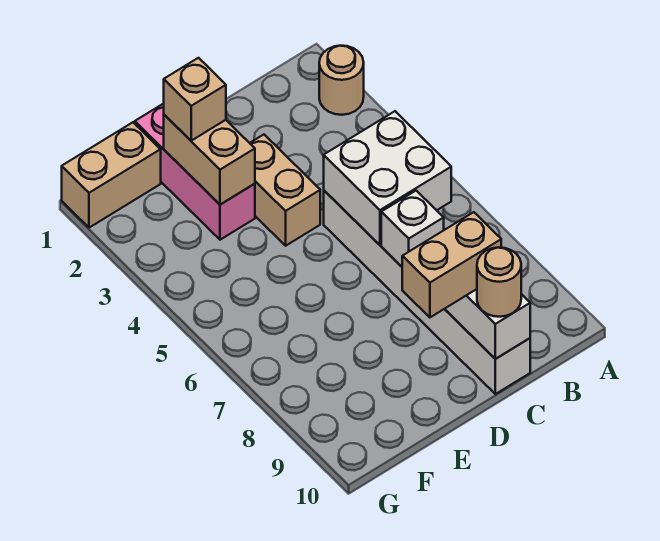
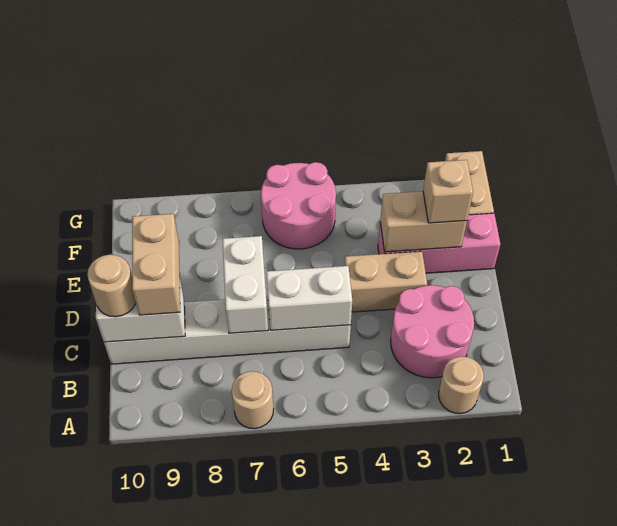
none -> tan round brick A7 level 1
none -> pink round brick B2:C3 level 1
white brick B5:C6 level 2 -> white brick C5:C6 level 2
white brick C7 level 2 -> white brick C7:D7 level 2
none -> pink round brick F5:G6 level 1

